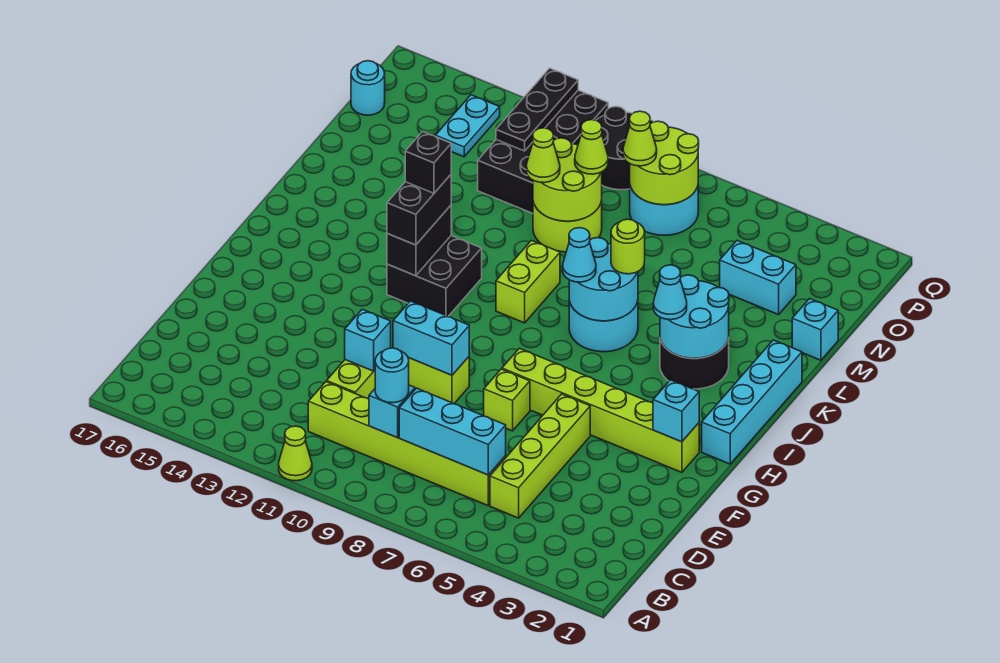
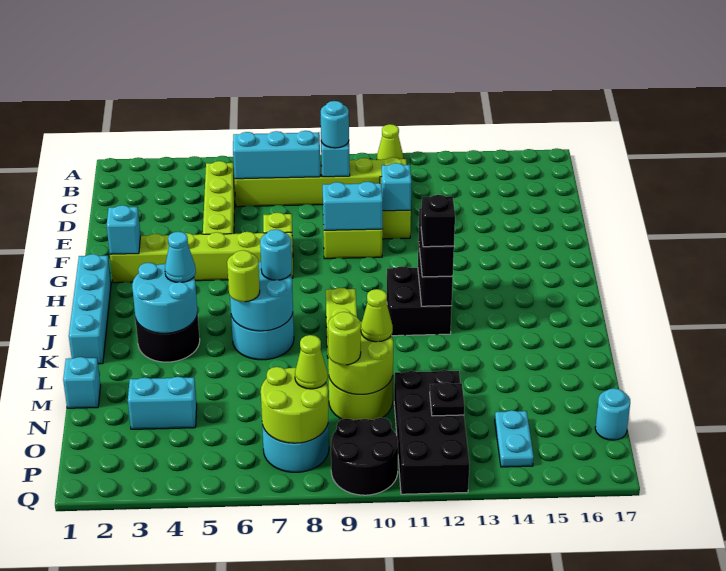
cyan cone J7 level 3 -> cyan round brick J7 level 3
lime cone N9 level 3 -> lime round brick N9 level 3
black plate O12:Q12 level 2 -> black plate O12 level 2

